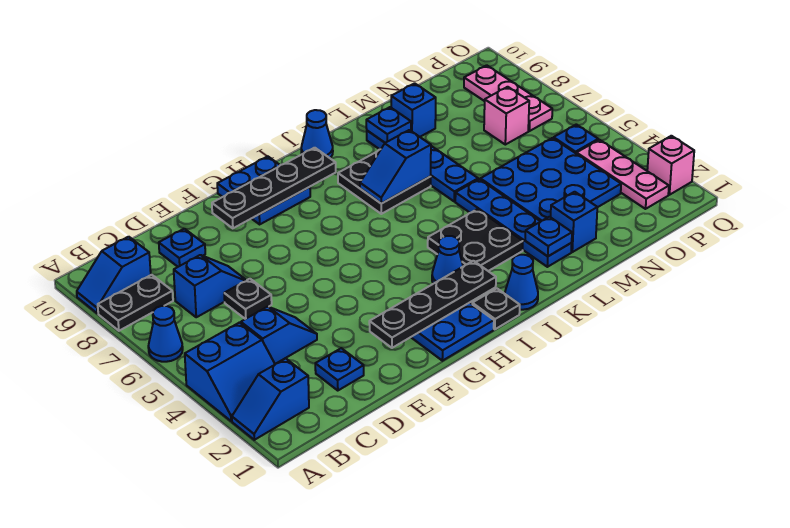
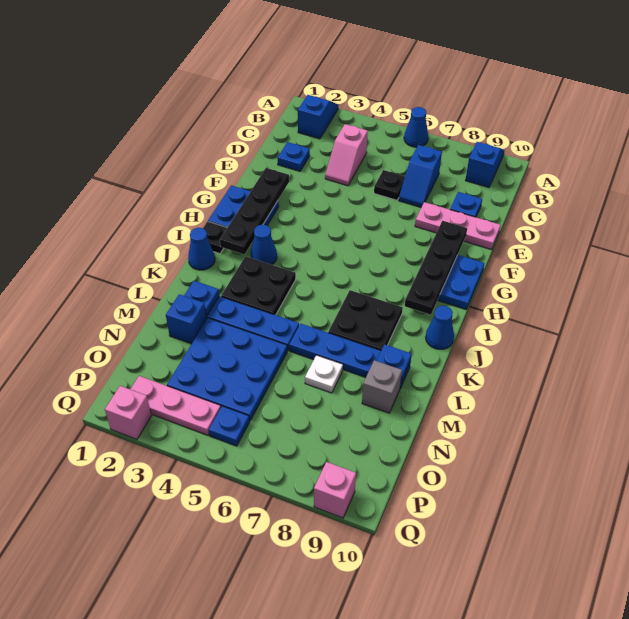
blue slope A3:B4 level 1 top 4 -> none
black plate A8:B8 level 1 -> none
blue slope C4:D4 level 1 top C -> pink slope C4:D4 level 1 top C
blue slope J7:K7 level 2 top K -> none
none -> white plate M7 level 1
blue brick M9 level 1 -> grey brick M9 level 1
pink brick O7 level 1 -> pink brick Q9 level 1
pink plate P7:P9 level 1 -> pink plate E8:E10 level 1

